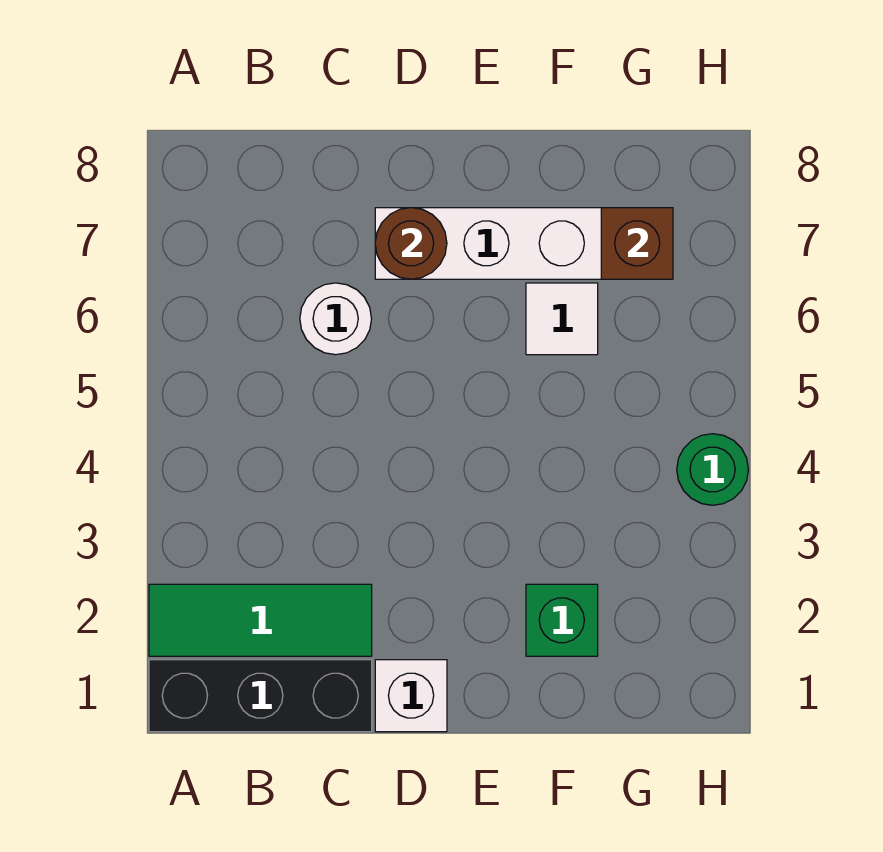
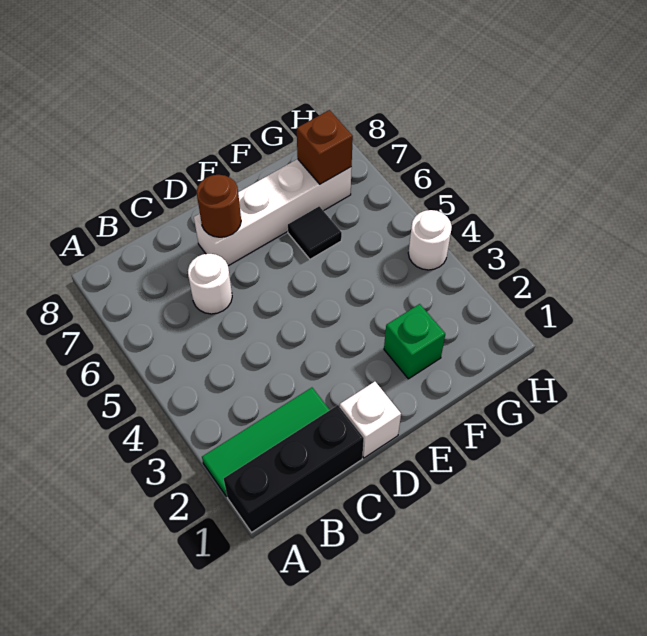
white tile F6 level 1 -> black tile F6 level 1
green round brick H4 level 1 -> white round brick H4 level 1

